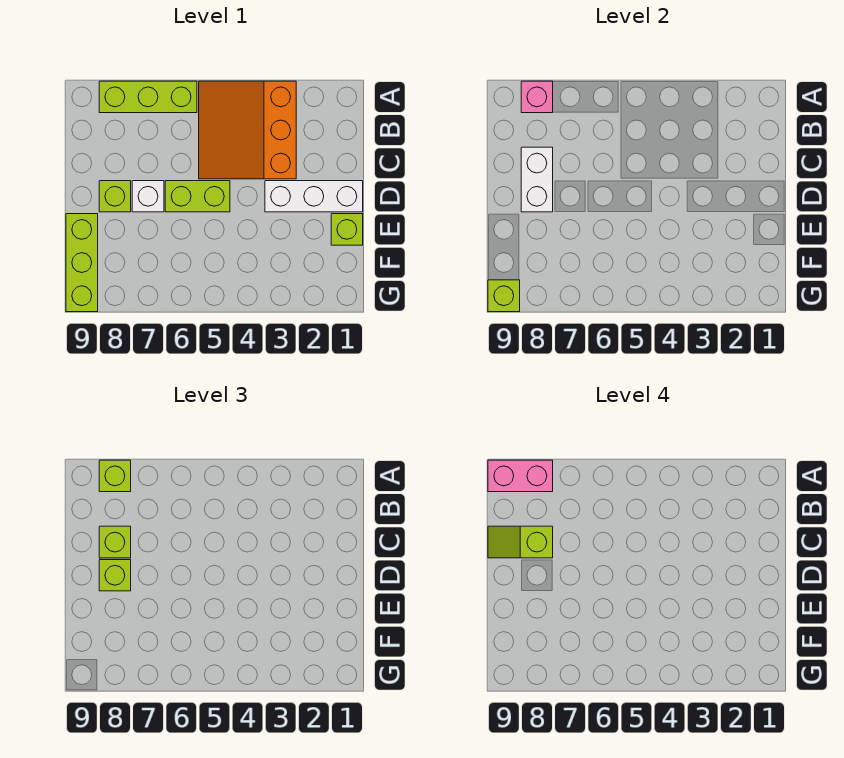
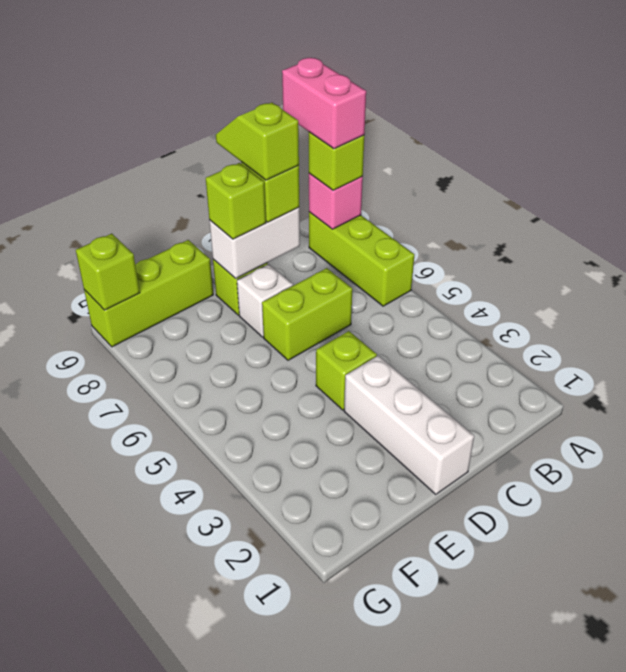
orange slope A3:C5 level 1 top 3 -> none
lime brick D5:D6 level 1 -> lime brick C6:D6 level 1
lime brick E1 level 1 -> lime brick D4 level 1

